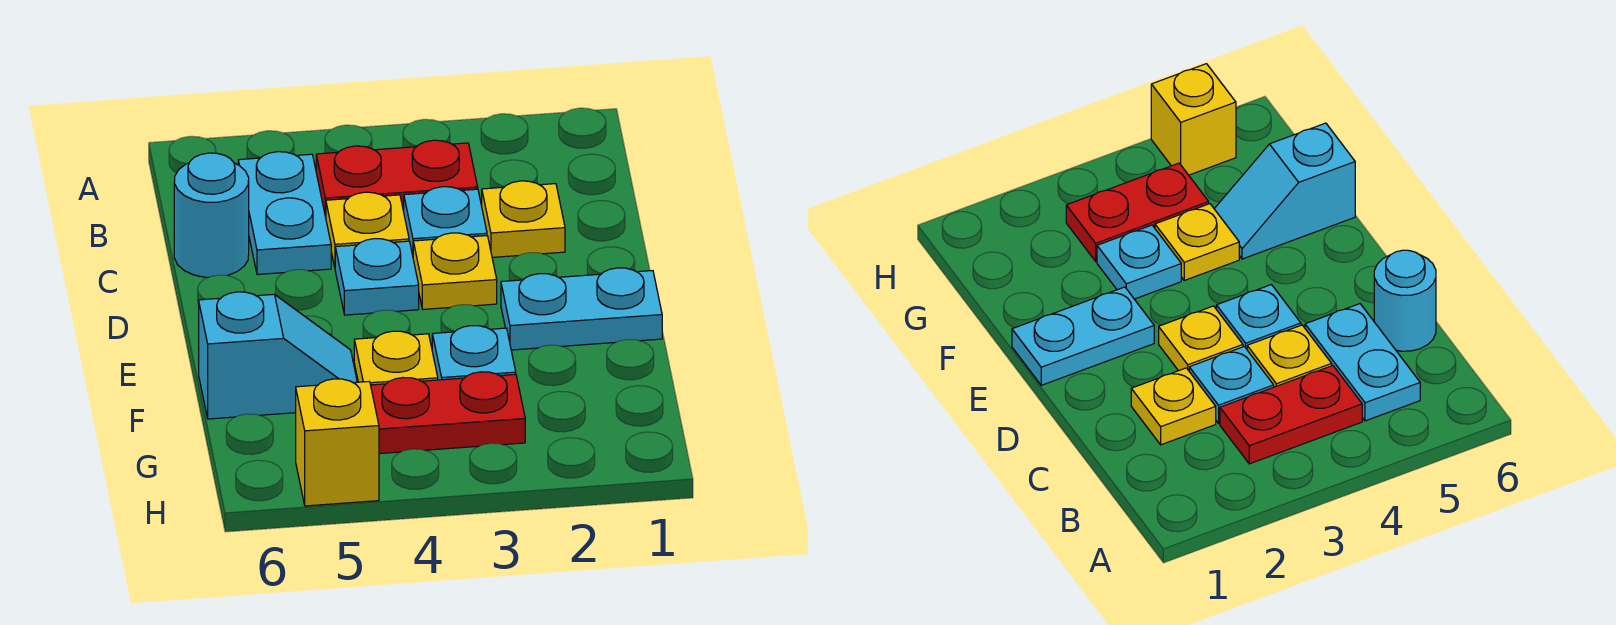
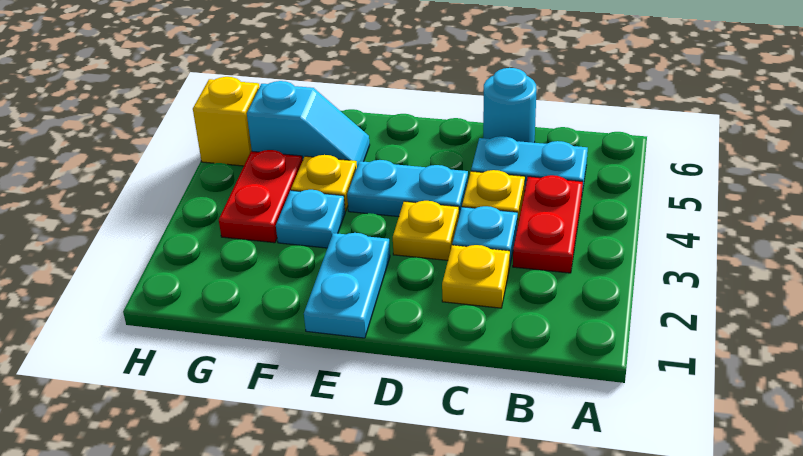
cyan plate D4 level 1 -> cyan plate D4:E4 level 1
cyan slope F5:F6 level 1 top 6 -> cyan slope F5:G5 level 1 top G

